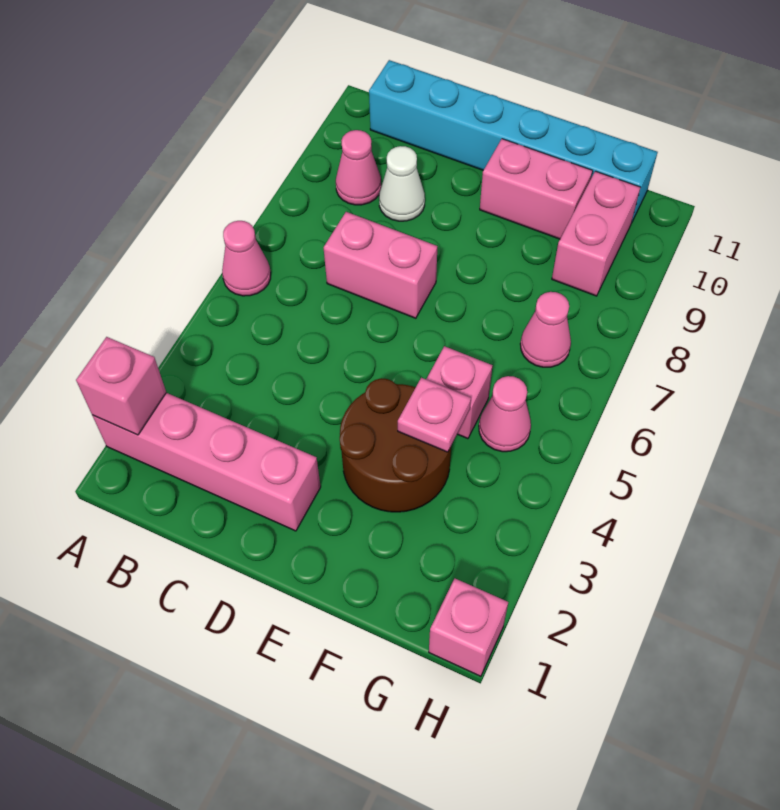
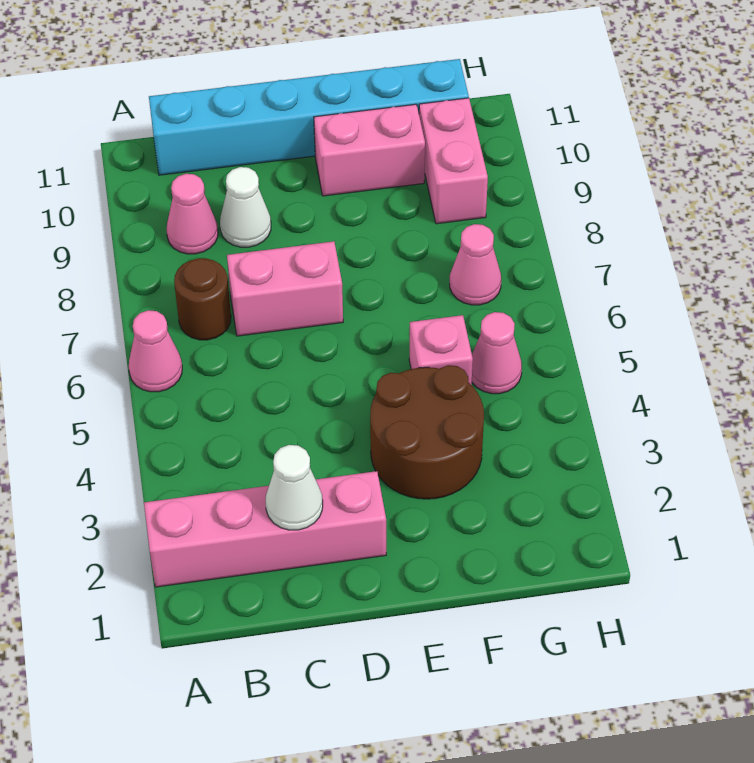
pink brick A2 level 2 -> none
none -> brown round brick B7 level 1
none -> white cone C2 level 2
pink plate F4 level 2 -> none
pink brick H1 level 1 -> none

